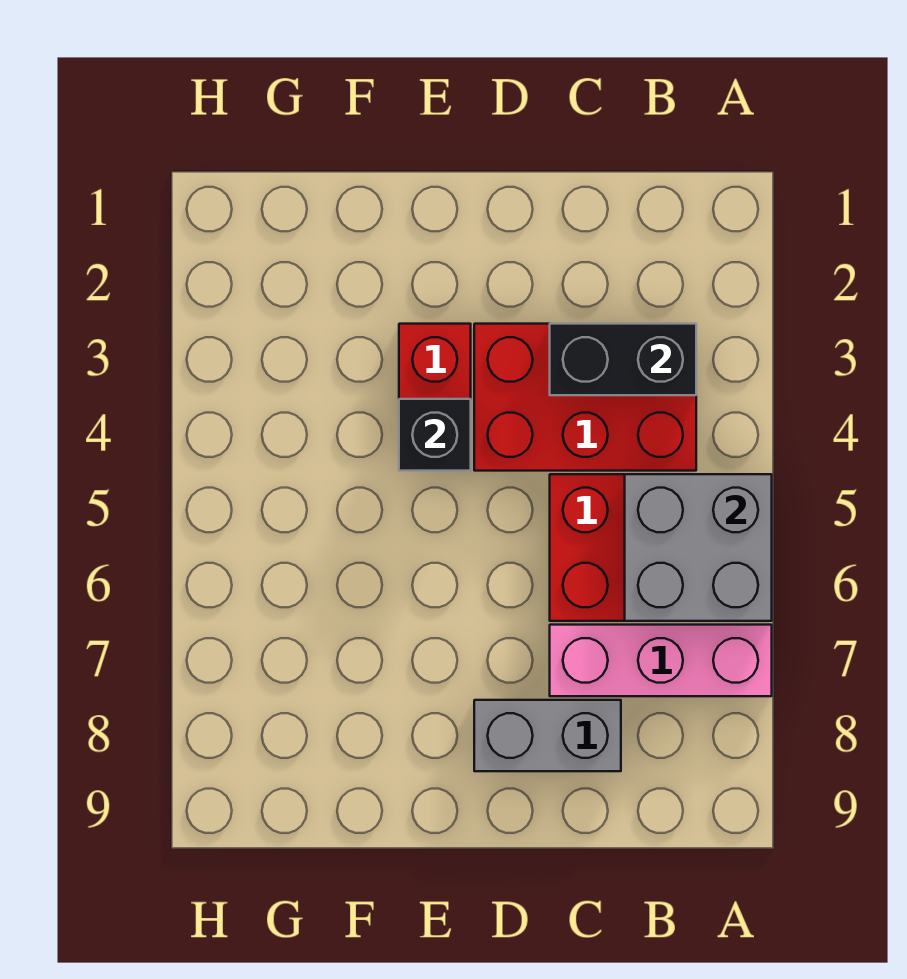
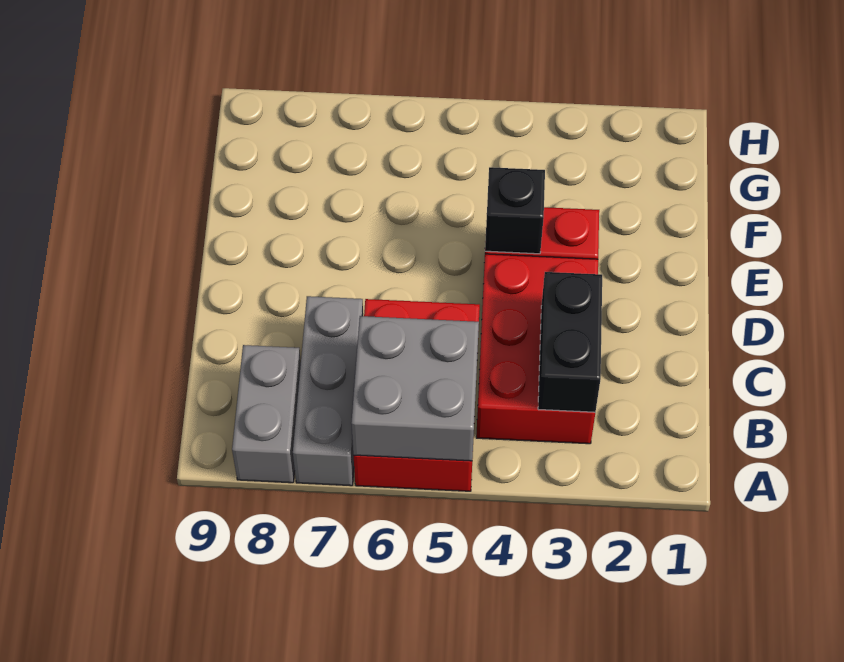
pink brick A7:C7 level 1 -> grey brick A7:C7 level 1
grey brick C8:D8 level 1 -> grey brick A8:B8 level 1

